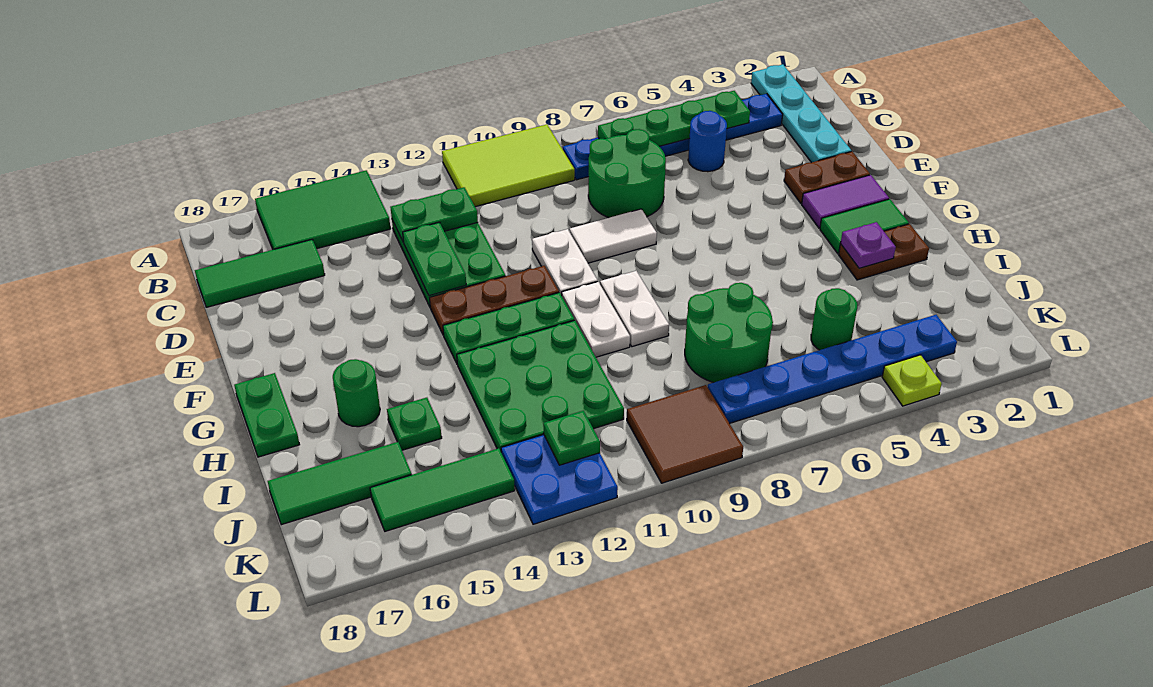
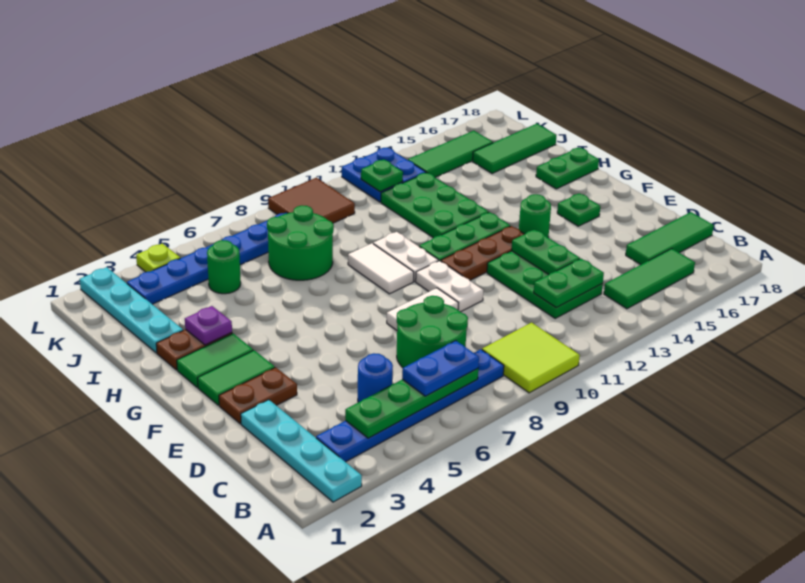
lime tile A9:B11 level 1 -> lime tile A9:B10 level 1
green tile A14:B16 level 1 -> green tile B14:B16 level 1
none -> blue plate B6:B7 level 3
purple tile F2:F3 level 1 -> green tile F2:F3 level 1
white plate G9:H9 level 1 -> white tile G9:H9 level 1
green plate G18:H18 level 1 -> green plate H17:H18 level 1
green plate H11:J13 level 1 -> green plate H12:J13 level 1
green round brick H16 level 1 -> green round brick F14 level 1
none -> cyan plate I2:L2 level 1
green plate I15 level 1 -> green plate F16 level 1

